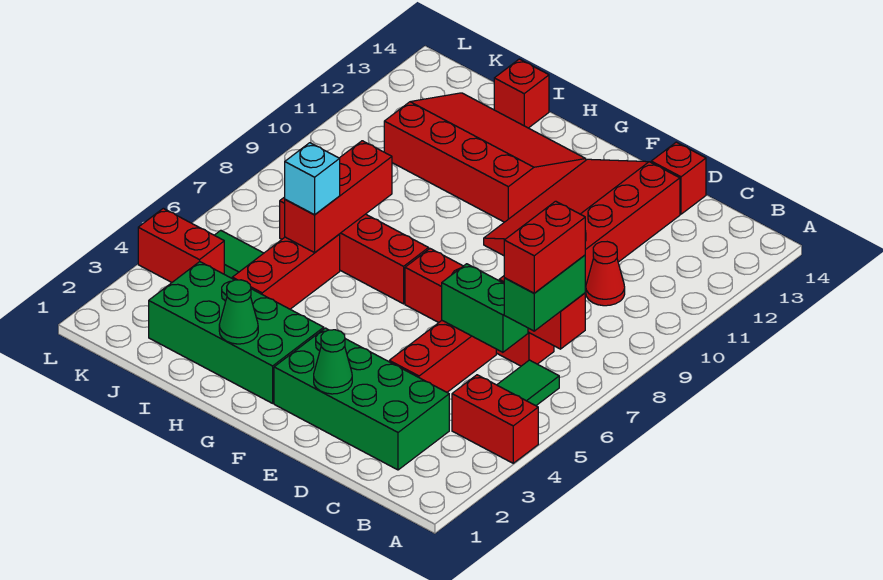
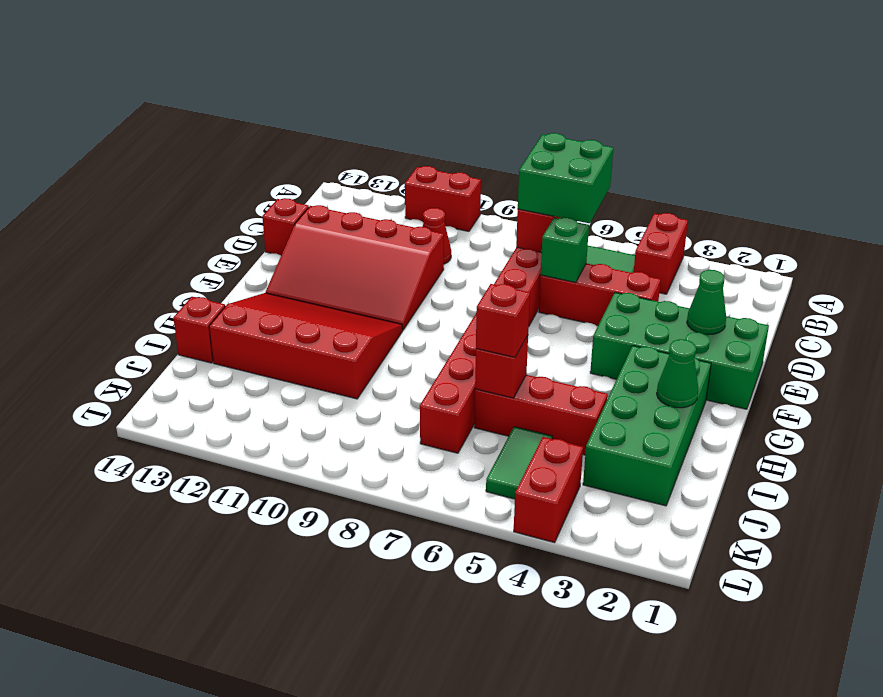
green brick B6:B7 level 3 -> green brick B6:C7 level 3
red brick B6:B7 level 4 -> red brick A10:A11 level 1
green brick C2:F3 level 1 -> green brick E1:F4 level 1
green brick C6:D6 level 2 -> green brick D6 level 2
red slope G11:J13 level 1 top 11 -> red slope G10:I13 level 1 top I
red brick I6:I8 level 2 -> red brick I6 level 2
cyan brick I6 level 3 -> red brick I6 level 3

